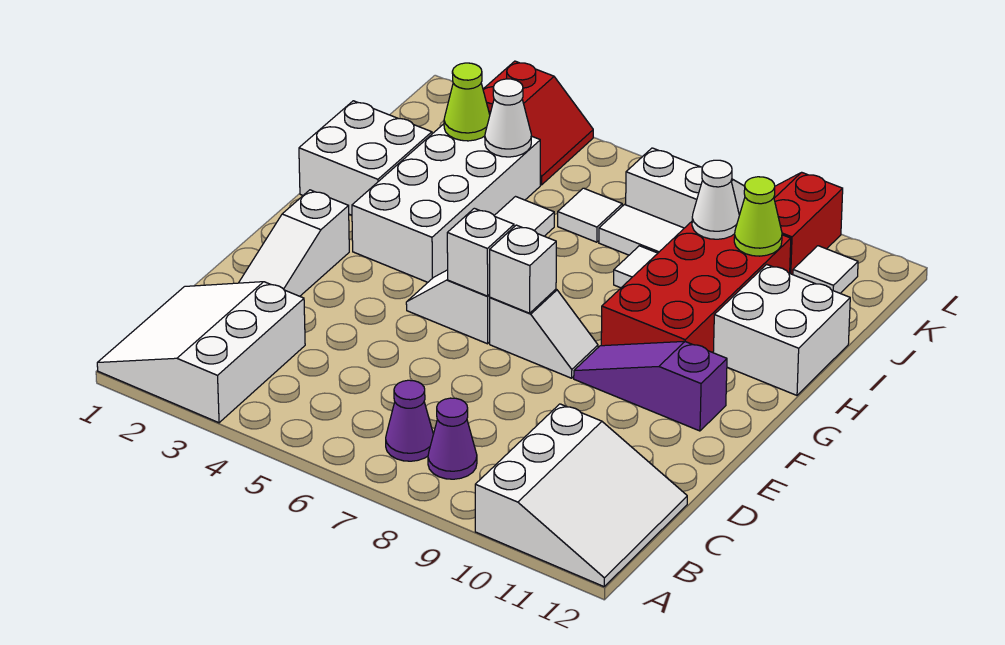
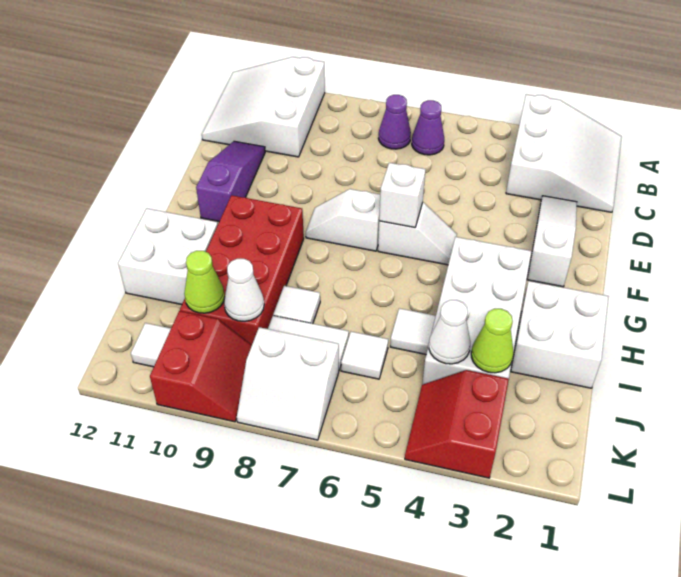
purple cone B8 level 1 -> purple cone B6 level 1
white brick F7 level 2 -> none
purple slope F9:F11 level 1 top 11 -> purple slope D11:F11 level 1 top F

